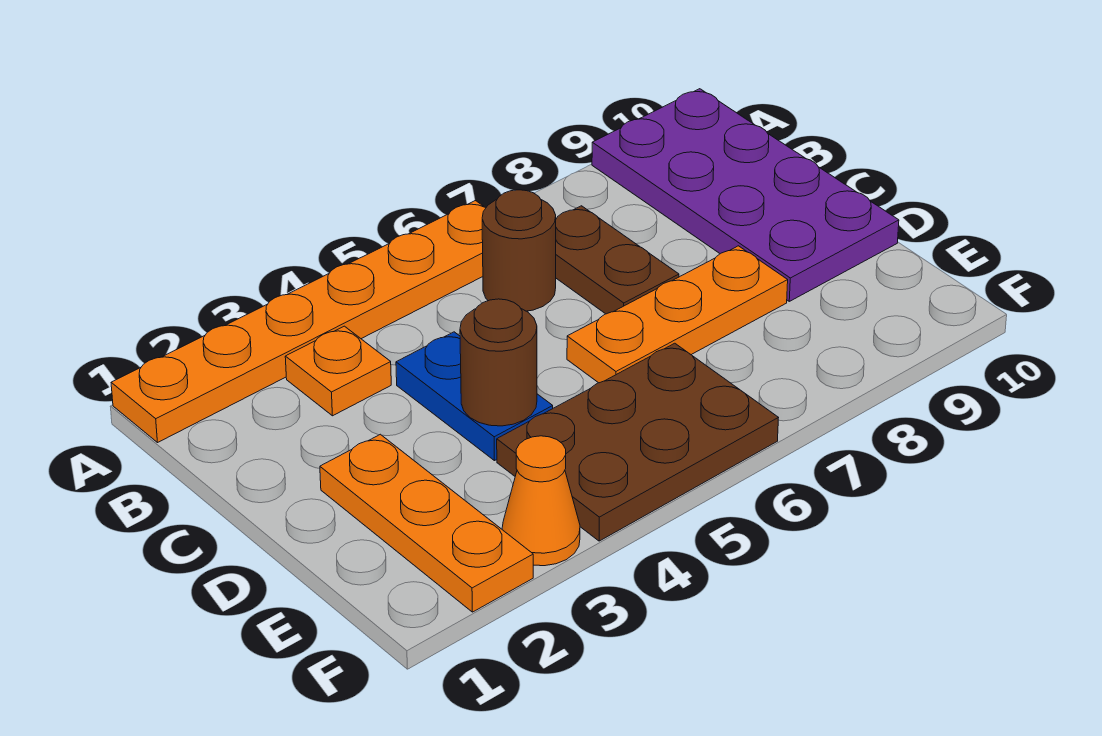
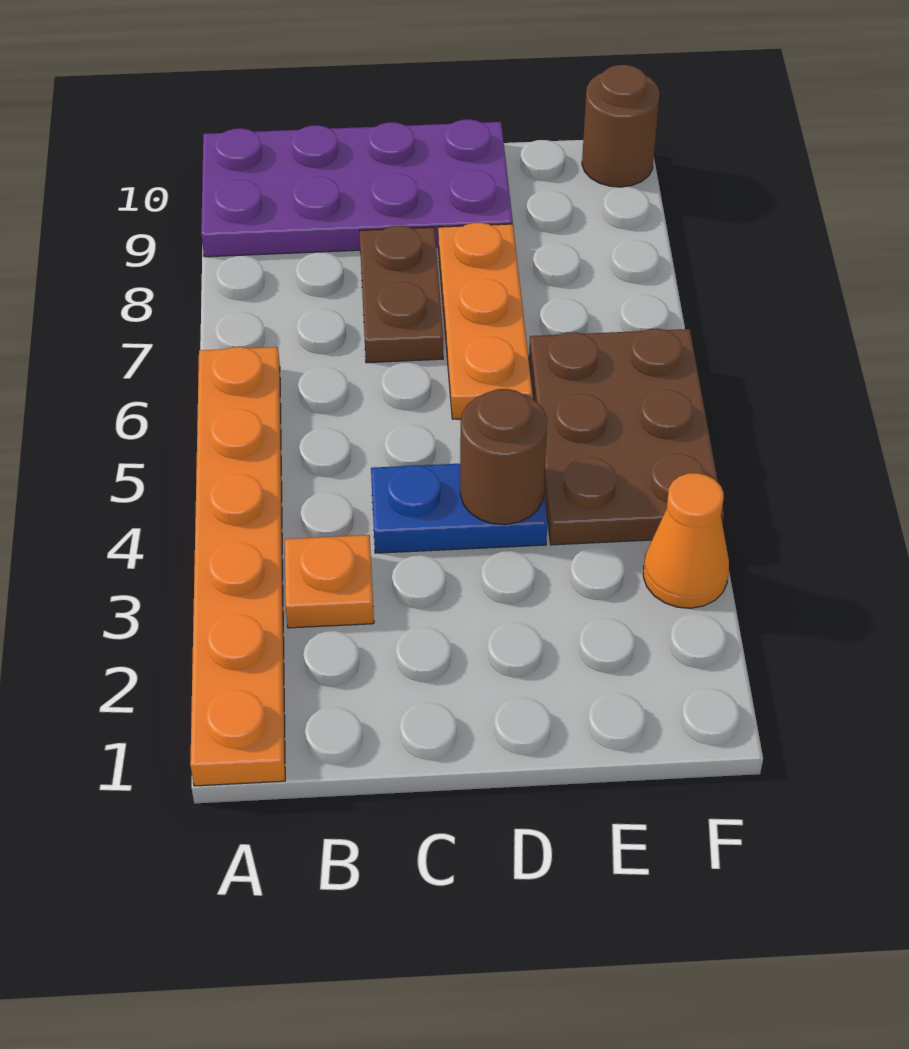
brown round brick B6 level 1 -> brown round brick F10 level 1
brown plate B7:C7 level 1 -> brown plate C7:C8 level 1
orange plate D2:F2 level 1 -> none

